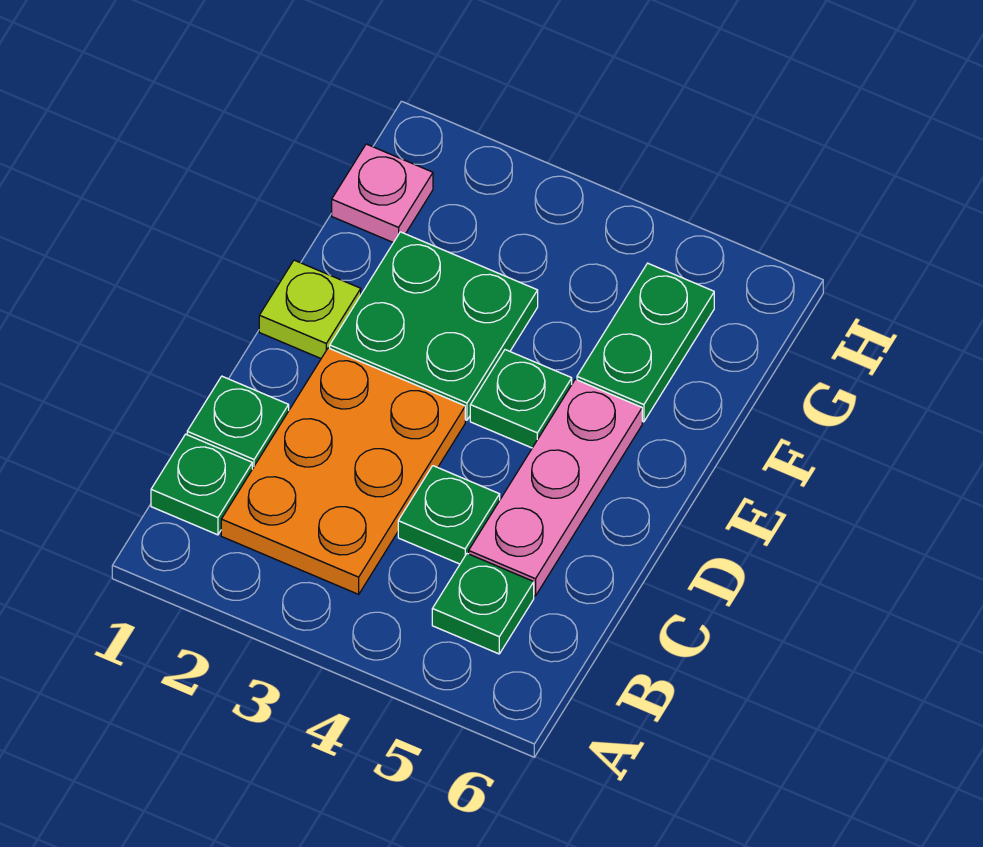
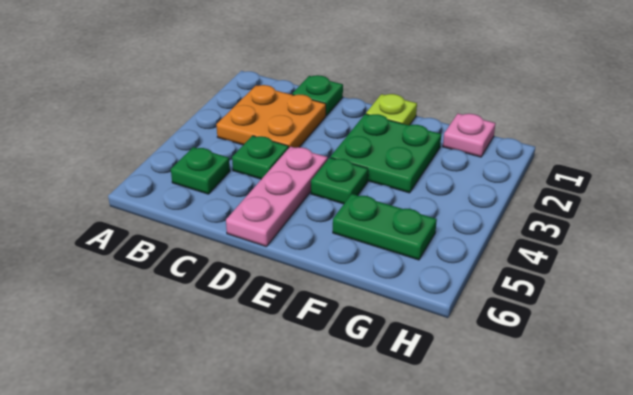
green plate B1 level 1 -> none
orange plate B2:D3 level 1 -> orange plate B2:C3 level 1
pink plate C5:E5 level 1 -> pink plate D4:D6 level 1

